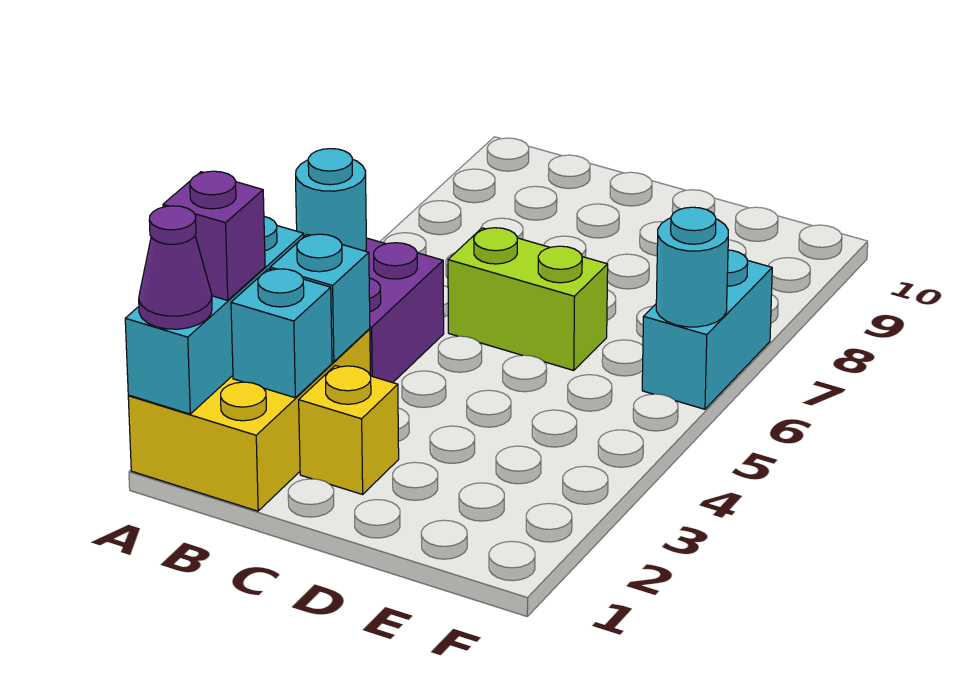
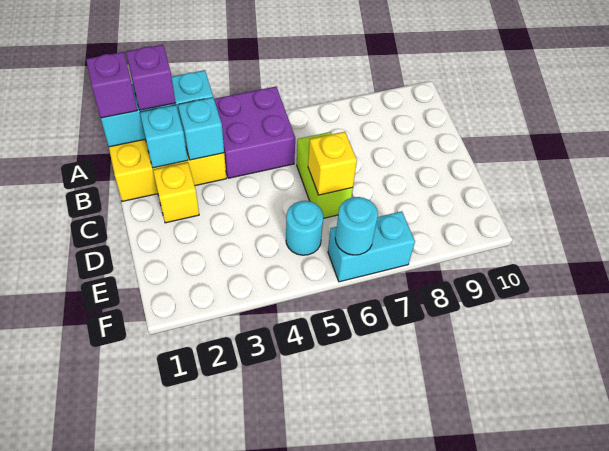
purple cone A1 level 3 -> purple brick A1 level 3
cyan round brick A5 level 2 -> cyan round brick E5 level 1
none -> yellow brick D6 level 2

